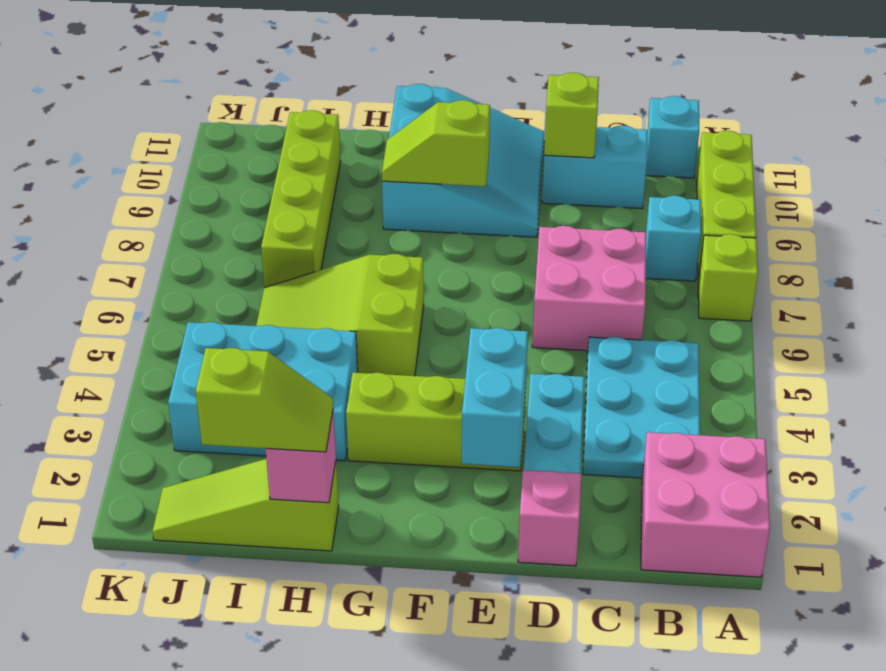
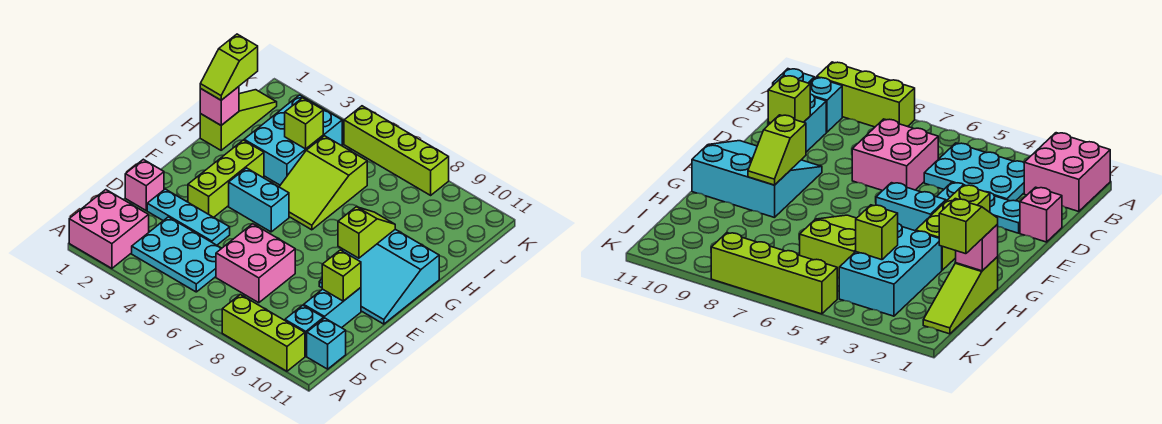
lime brick A7 level 1 -> lime brick I4 level 2
cyan brick B8 level 1 -> cyan brick B10 level 1
cyan brick E2:E3 level 2 -> cyan brick F4:F5 level 1
lime slope G5:I6 level 1 top G -> lime slope G5:I6 level 1 top I
lime brick I7:I10 level 1 -> lime brick K5:K8 level 1

